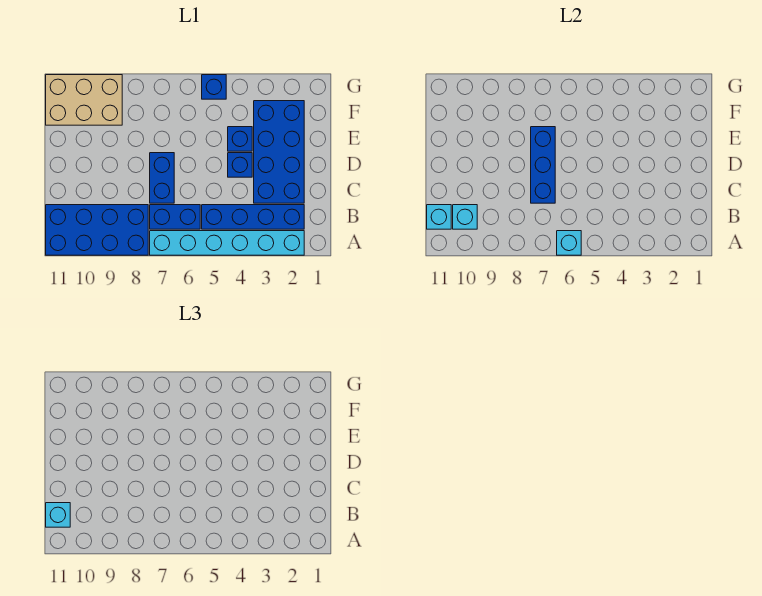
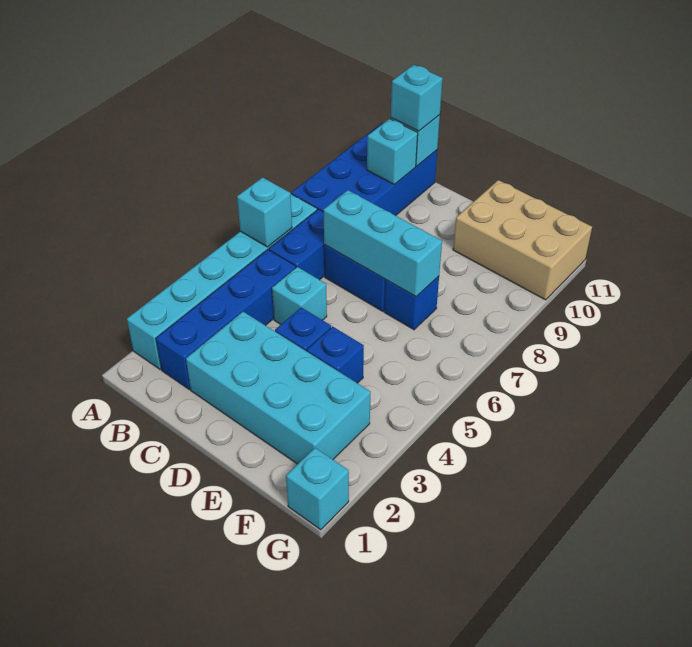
blue brick C2:F3 level 1 -> cyan brick C2:F3 level 1
none -> cyan brick C5 level 1
blue brick C7:E7 level 2 -> cyan brick C7:E7 level 2
tan brick F9:G11 level 1 -> tan brick E10:G11 level 1
none -> cyan brick G1 level 1
blue brick G5 level 1 -> blue brick E7 level 1

